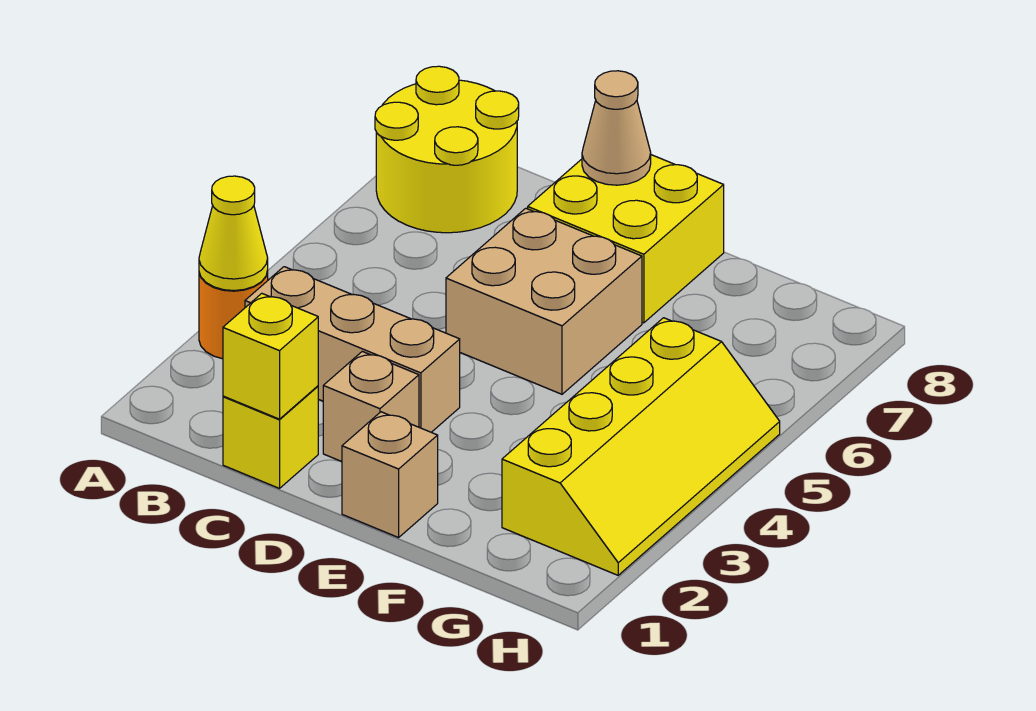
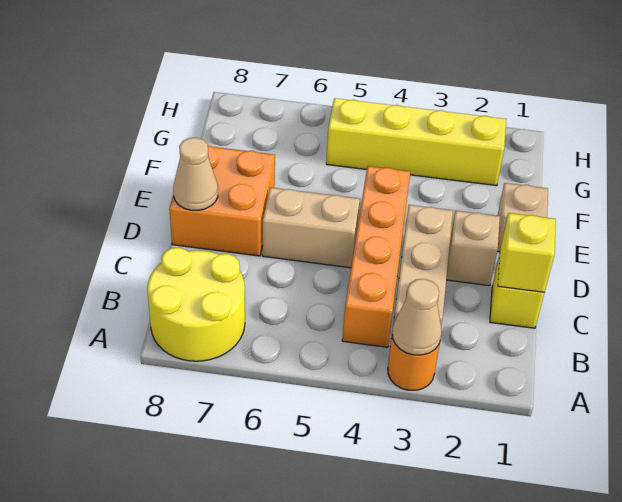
yellow cone A3 level 2 -> tan cone A3 level 2
none -> orange brick B4:E4 level 1
tan brick D5:E6 level 1 -> tan brick D5:D6 level 1
yellow brick D7:E8 level 1 -> orange brick D7:E8 level 1

